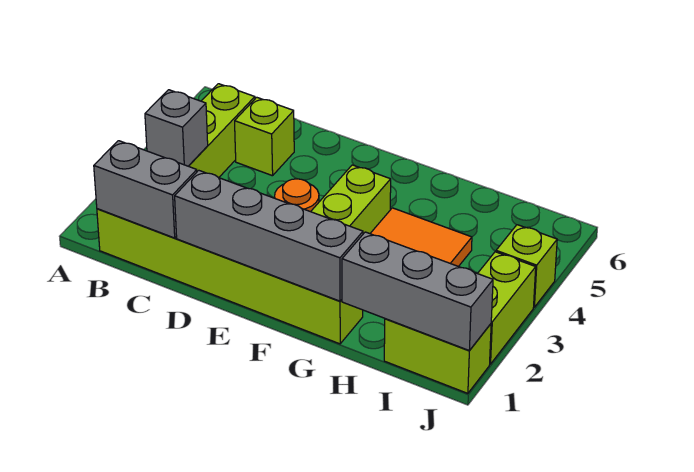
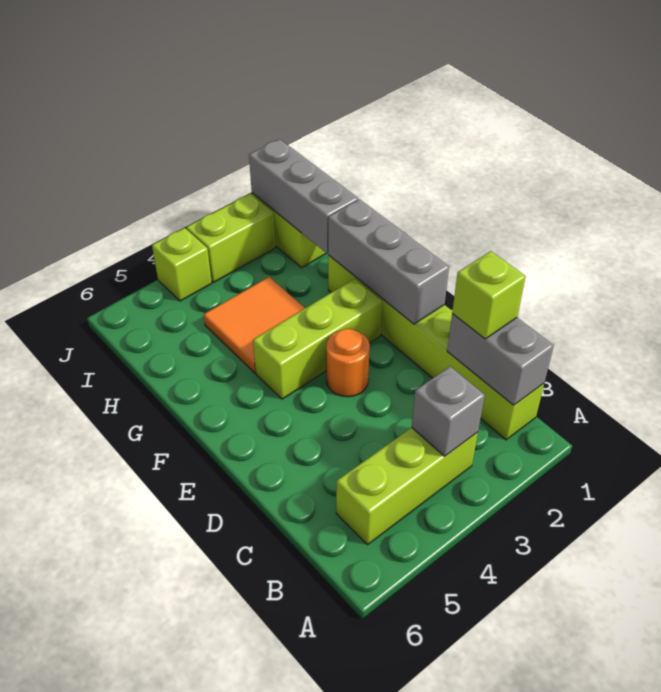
lime brick C5 level 1 -> lime brick C1 level 3
grey brick D1:G1 level 2 -> grey brick E1:G1 level 2

